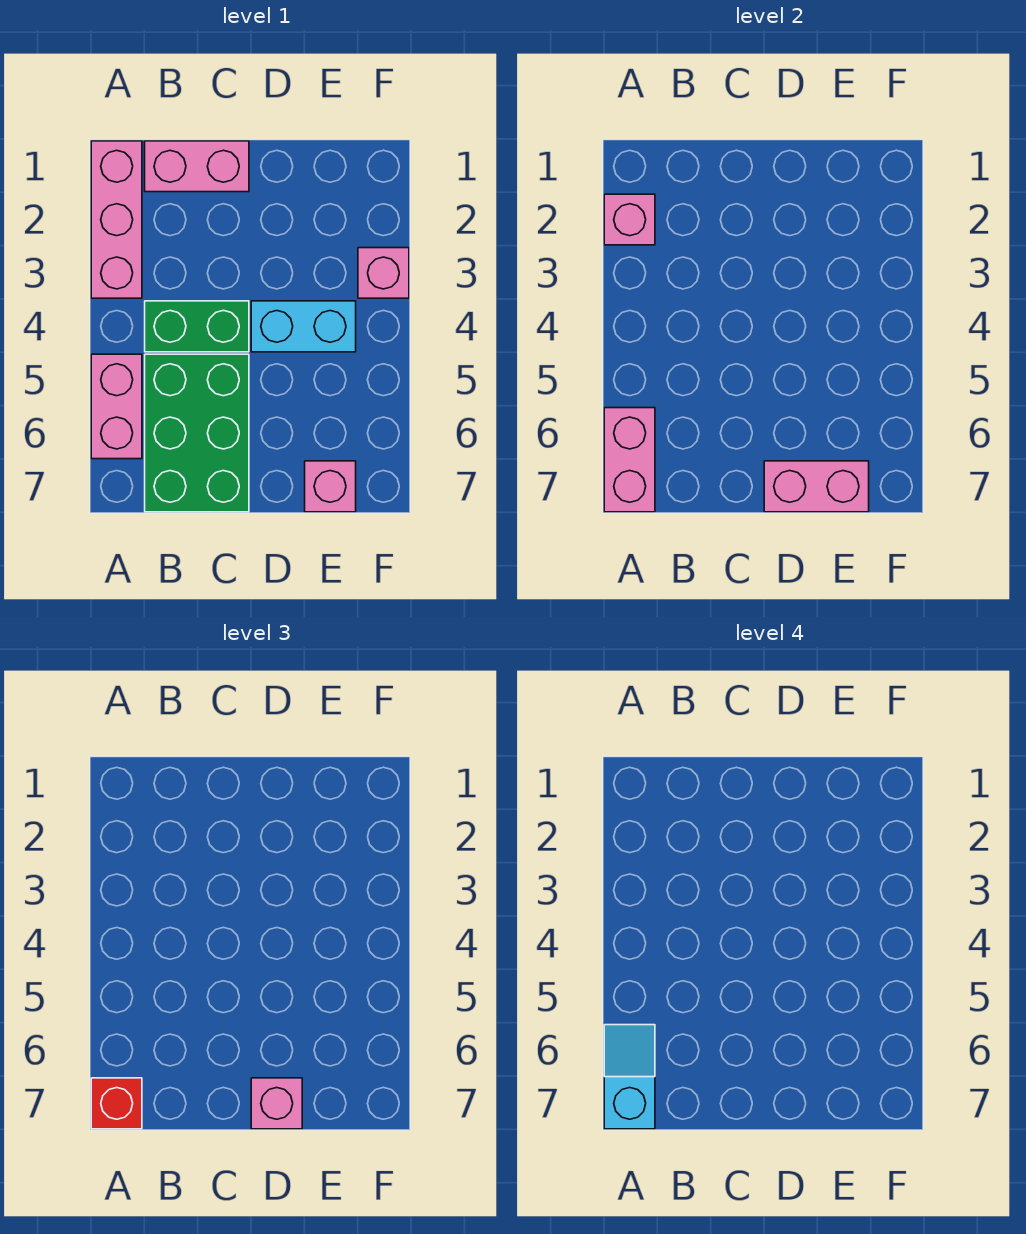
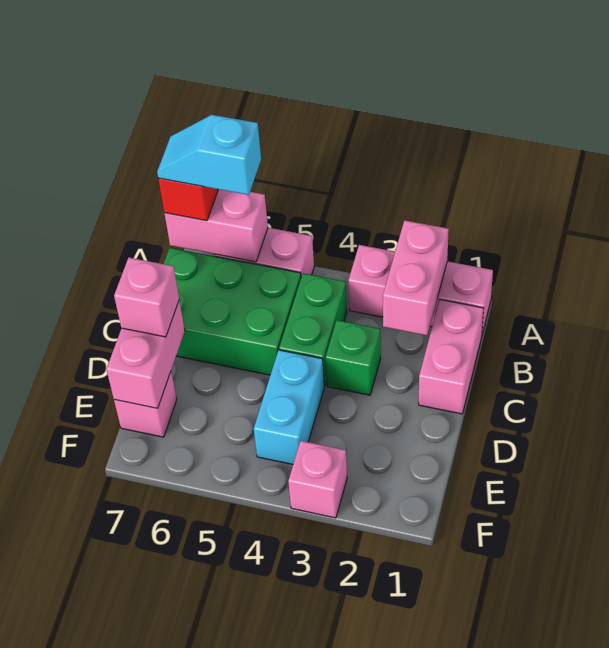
pink brick A2 level 2 -> pink brick A2:B2 level 2
cyan slope A6:A7 level 4 top 7 -> cyan slope A6:A7 level 4 top 6
none -> green brick C3 level 1

